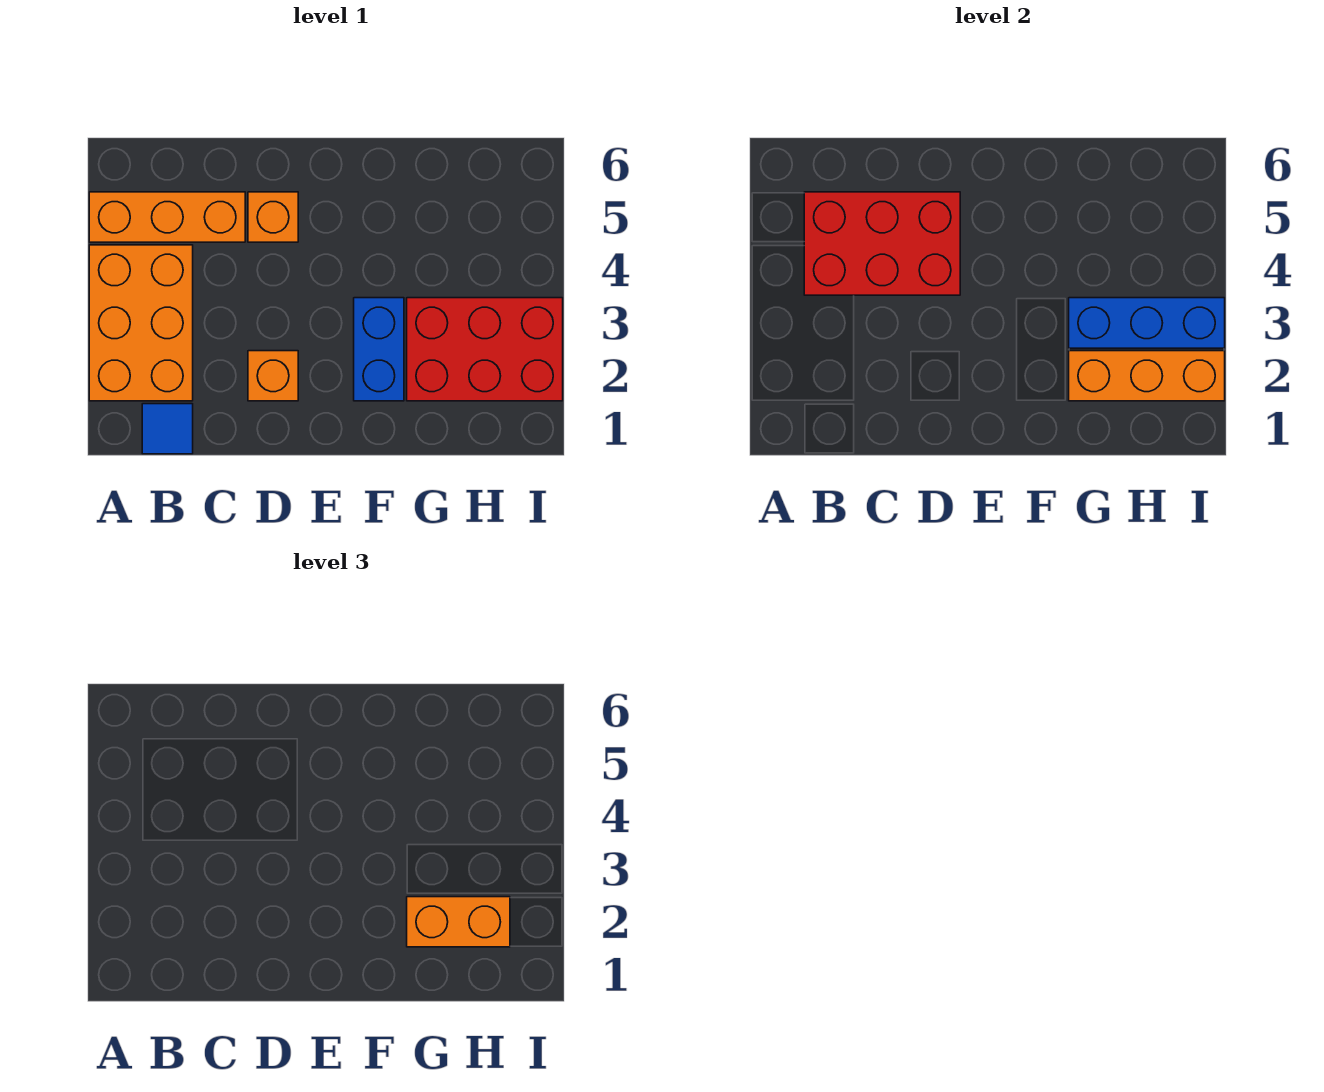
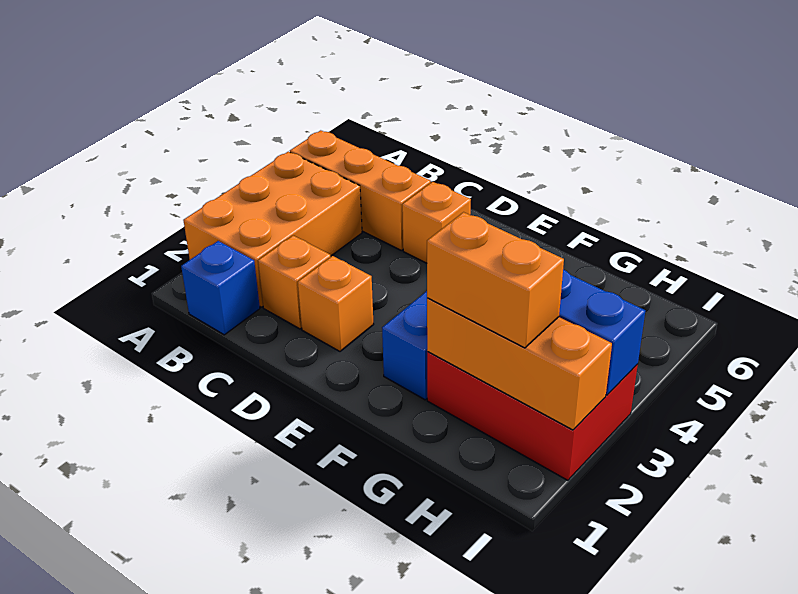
blue tile B1 level 1 -> blue brick B1 level 1
red brick B4:D5 level 2 -> none
none -> orange brick C2 level 1

